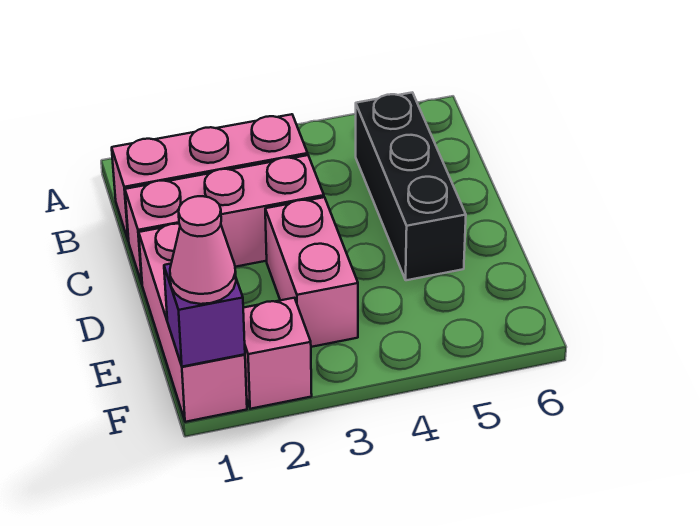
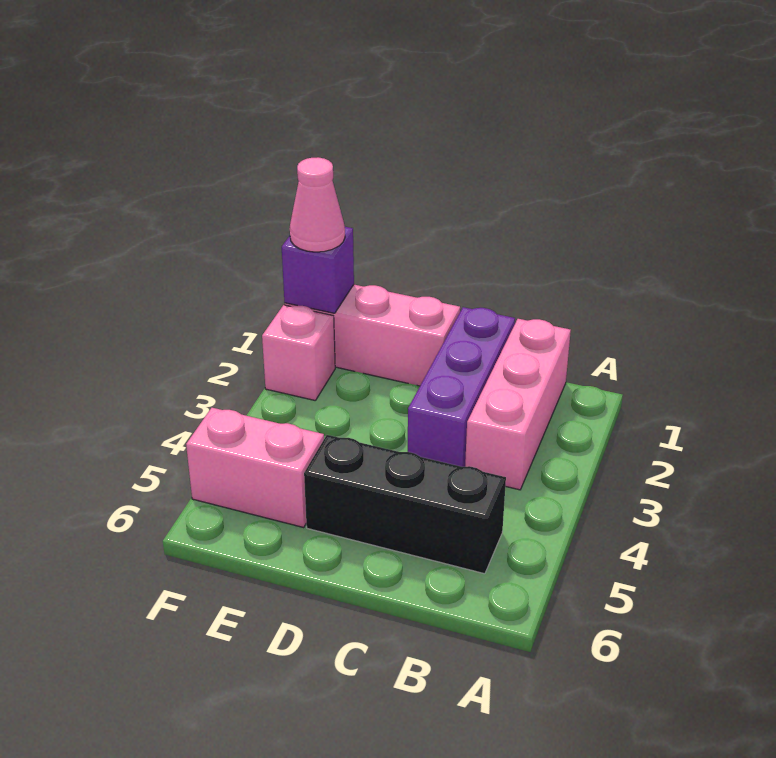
pink brick C1:C3 level 1 -> purple brick C1:C3 level 1
pink brick D3:E3 level 1 -> pink brick E5:F5 level 1

